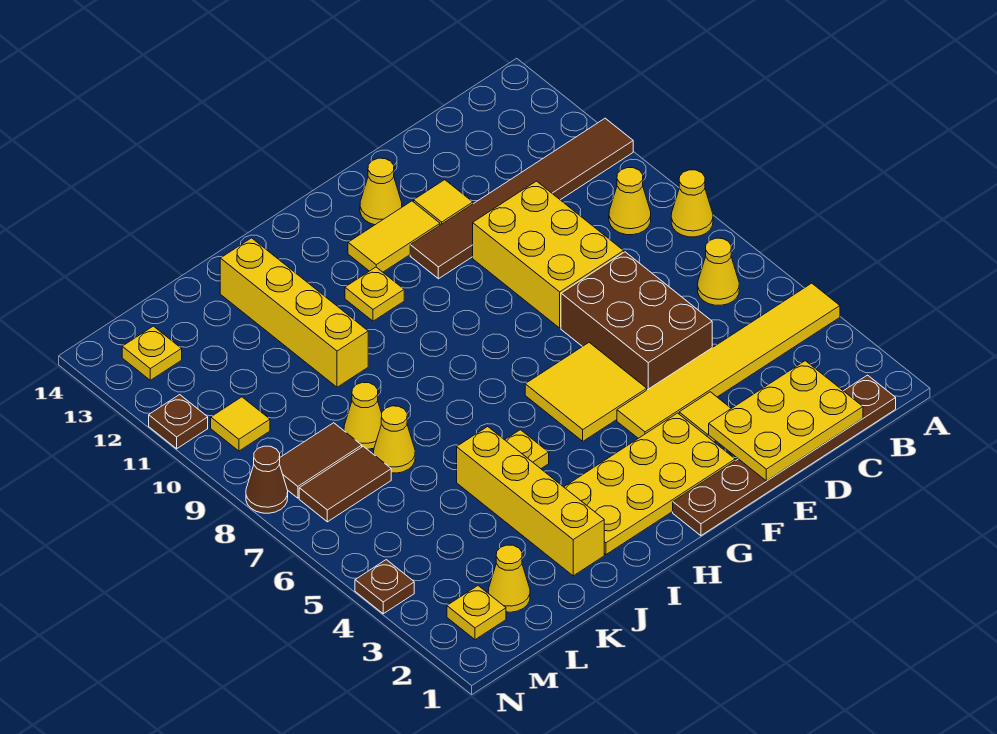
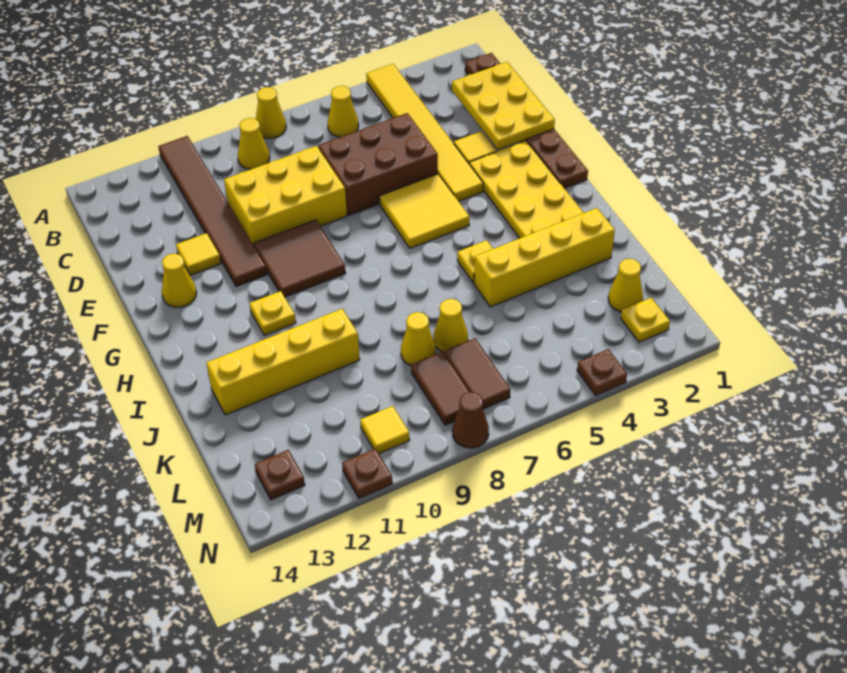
none -> brown tile F9:G10 level 1
yellow tile F12:G12 level 1 -> none
yellow plate M13 level 1 -> brown plate M13 level 1

